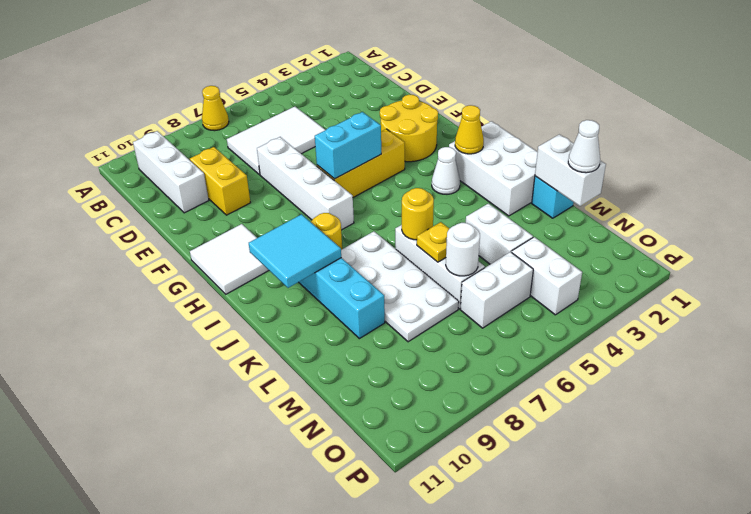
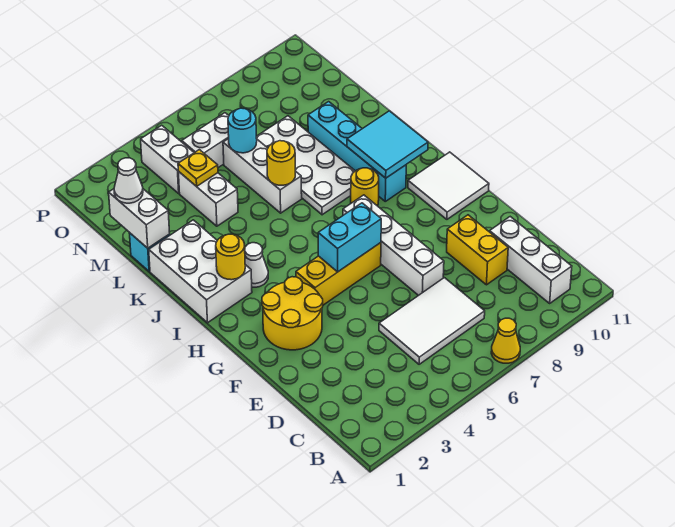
yellow cone I2 level 2 -> yellow round brick I2 level 2
yellow plate L6 level 2 -> yellow plate M4 level 2
white round brick M6 level 2 -> cyan round brick M6 level 2

